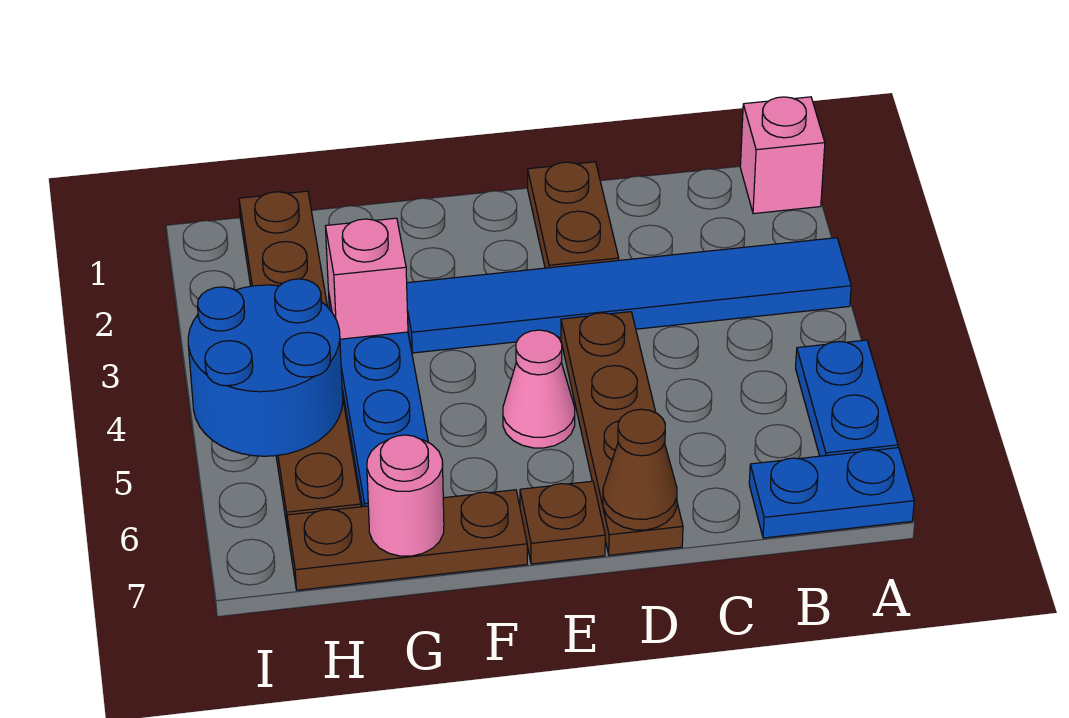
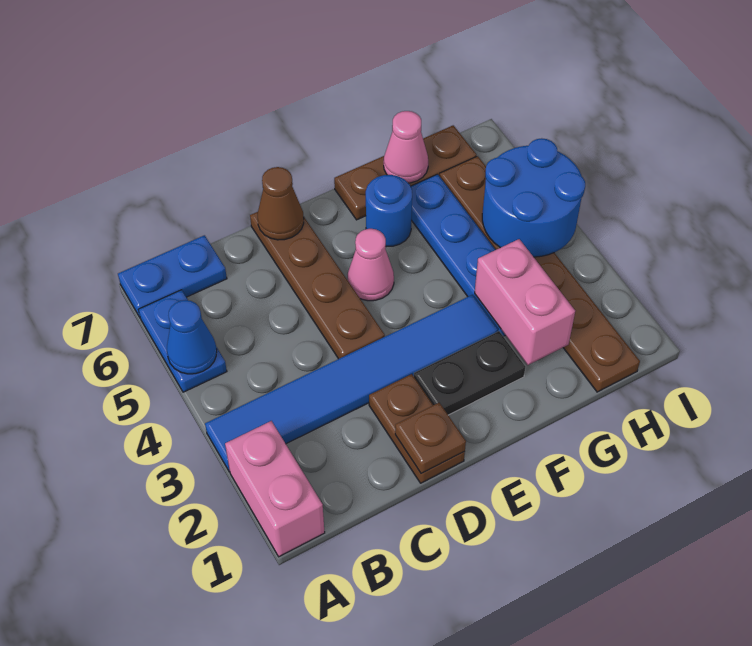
pink brick A1 level 1 -> pink brick A1:A2 level 1
none -> blue cone A5 level 2
none -> black plate E2:F2 level 1
brown plate E7 level 1 -> brown plate D1 level 2
none -> blue round brick F6 level 1
pink brick G3 level 2 -> pink brick G2:G3 level 2
pink round brick G7 level 2 -> pink cone G7 level 2

